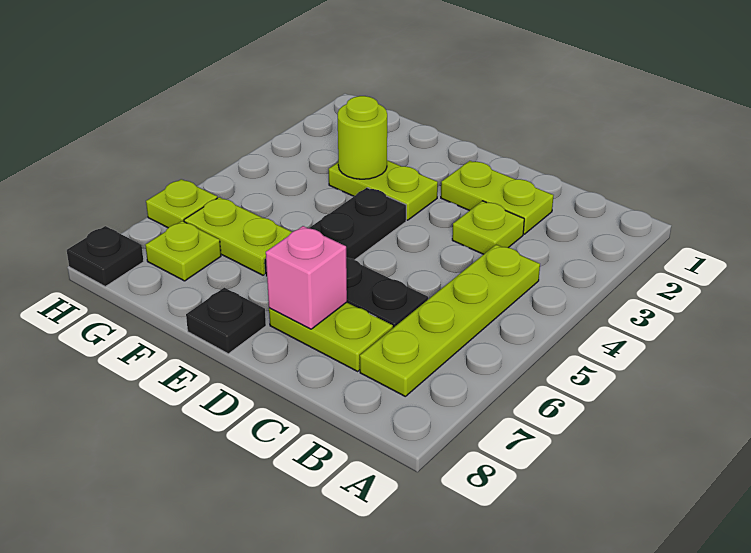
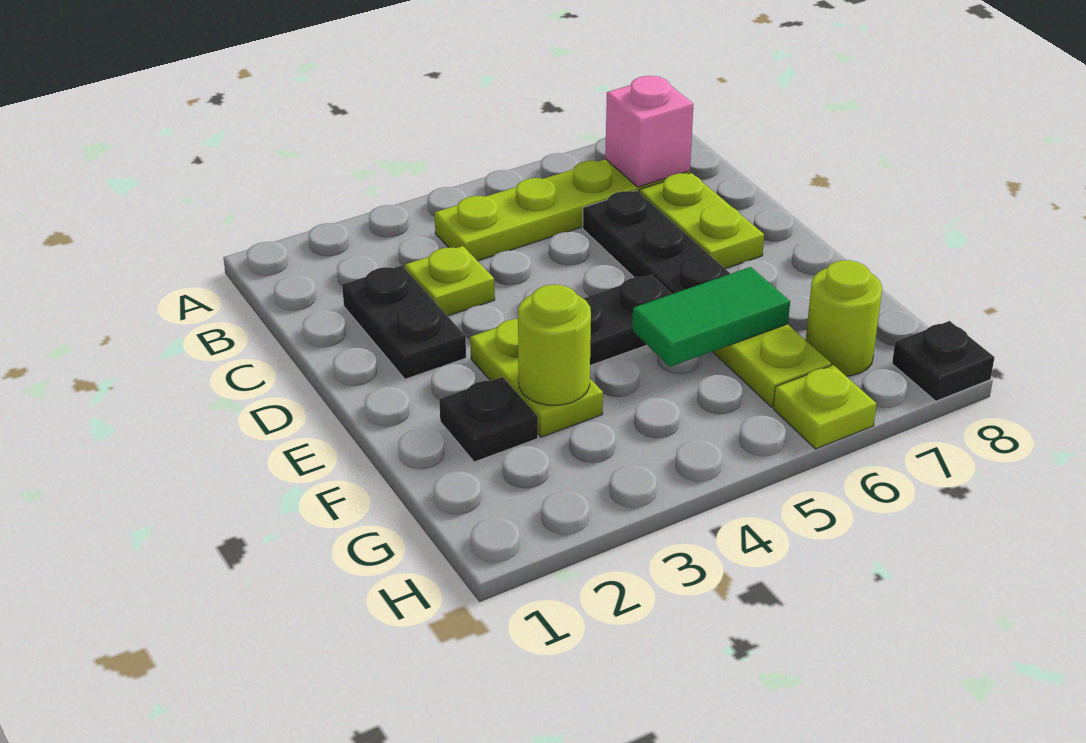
lime plate C2:D2 level 1 -> black plate C2:D2 level 1
pink brick D7 level 2 -> pink brick B7 level 2
black plate E8 level 1 -> black plate F2 level 1
none -> green tile F5:F6 level 2
lime plate G7 level 1 -> lime round brick G7 level 1

